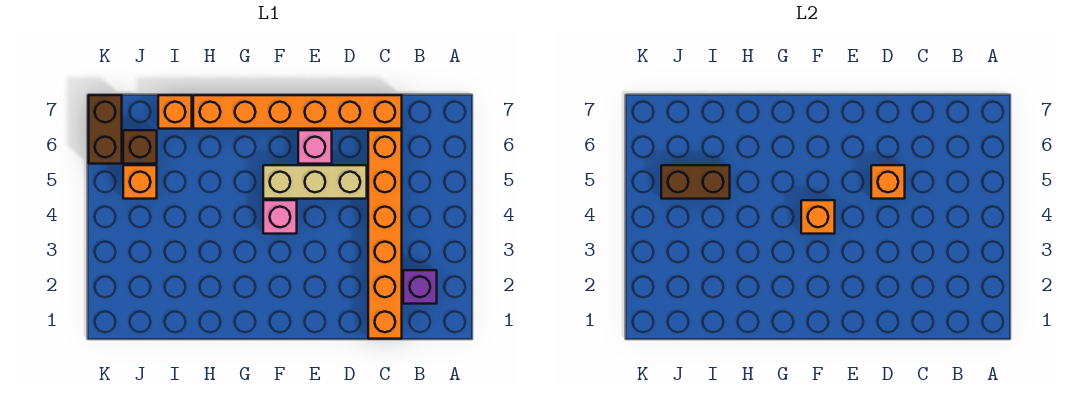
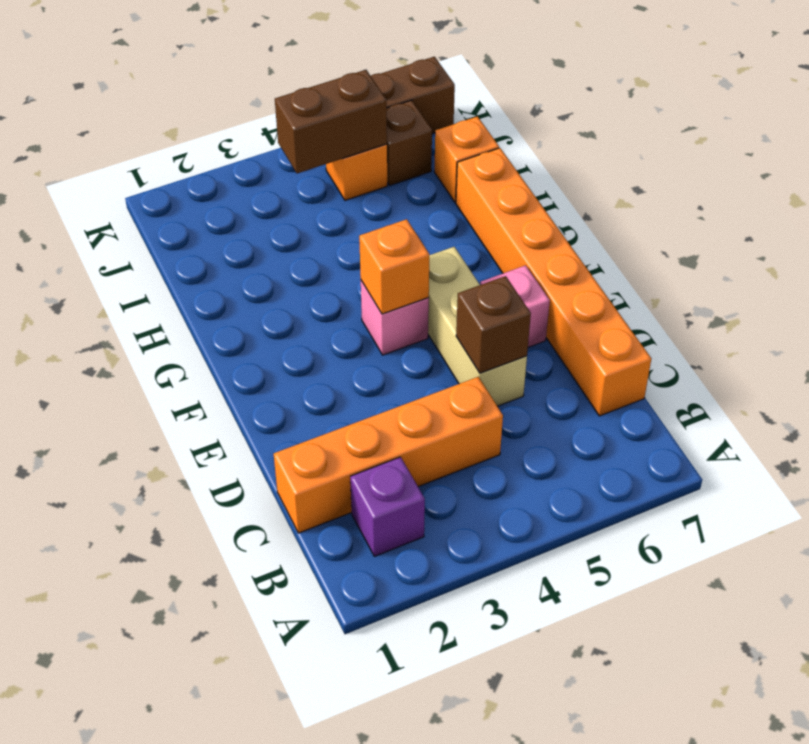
orange brick C1:C6 level 1 -> orange brick C1:C4 level 1
orange brick D5 level 2 -> brown brick D5 level 2
brown brick I5:J5 level 2 -> brown brick J4:J5 level 2

